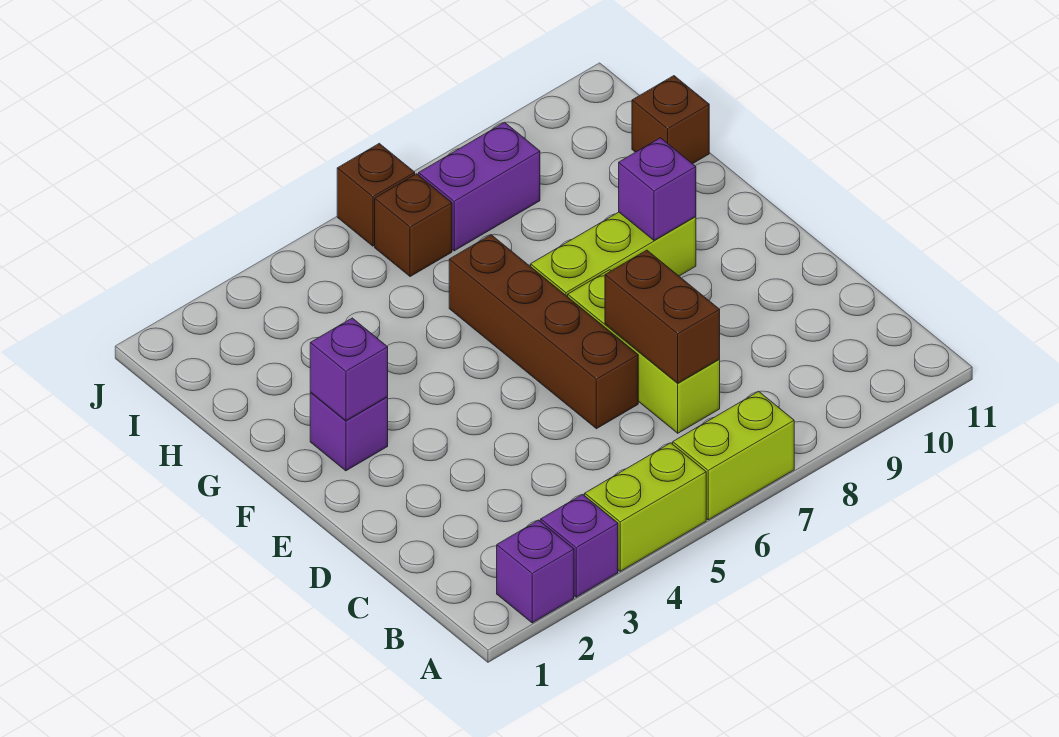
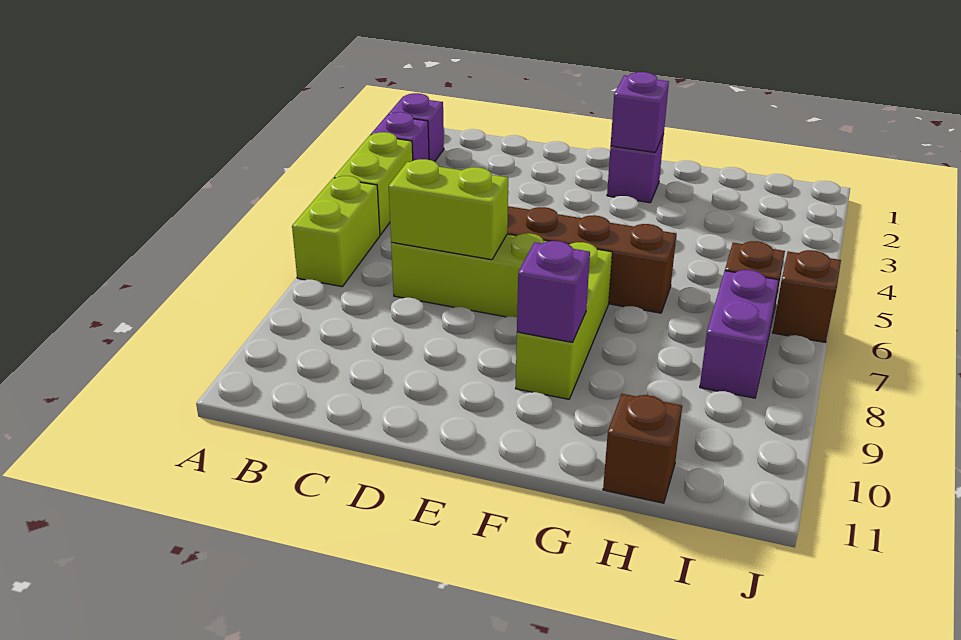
brown brick C7:D7 level 2 -> lime brick C7:D7 level 2

